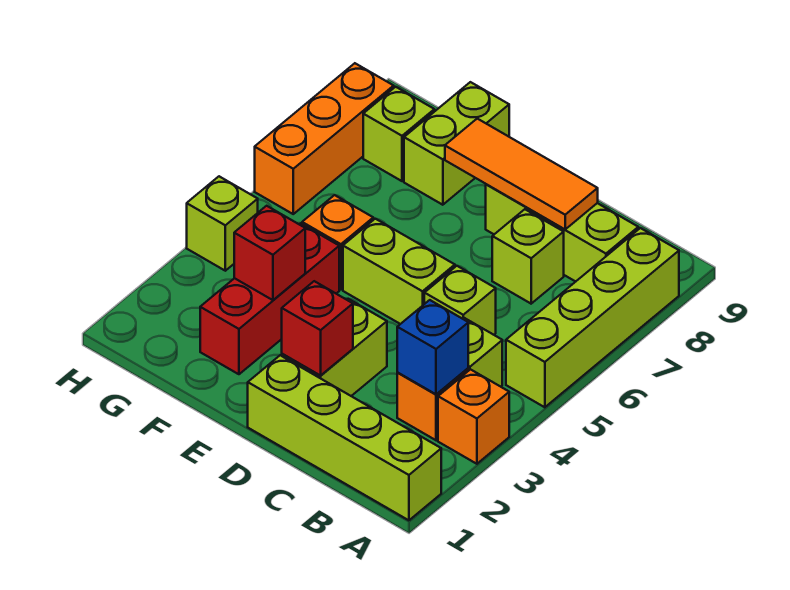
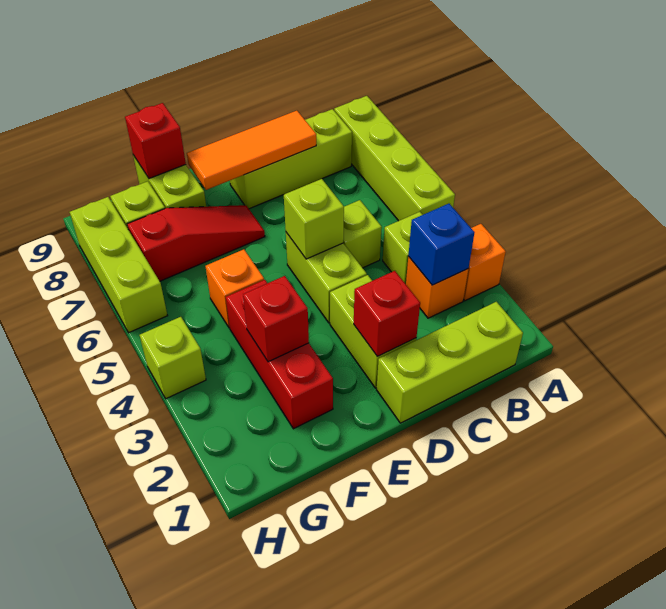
lime brick A1:D1 level 1 -> lime brick B1:D1 level 1
lime brick C7 level 1 -> lime brick D5 level 2
lime brick D5:E5 level 1 -> lime brick D4:D5 level 1
none -> red slope E7:G7 level 1 top G
none -> red brick F9 level 2
orange brick H6:H8 level 1 -> lime brick H6:H8 level 1

